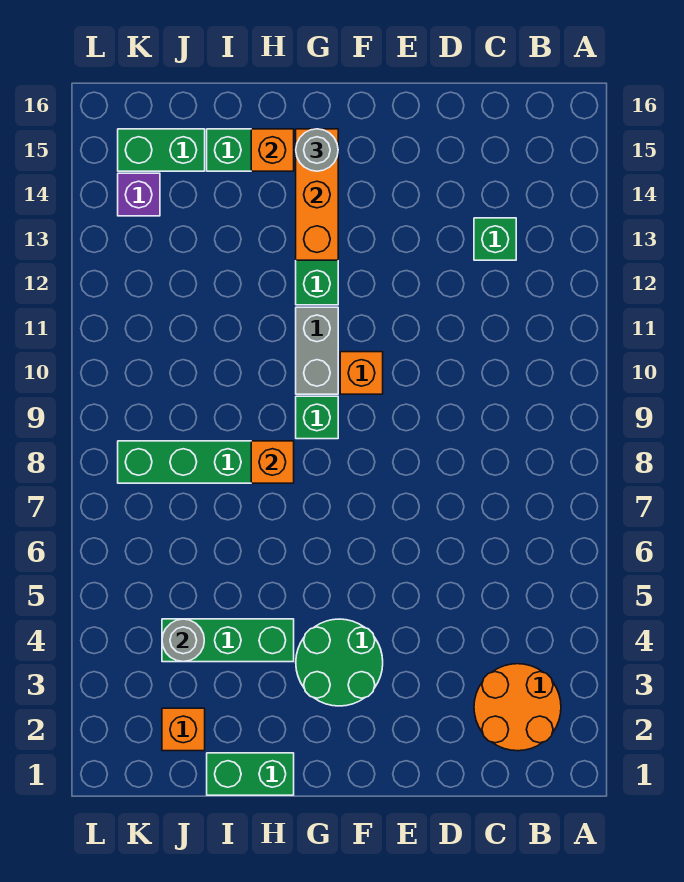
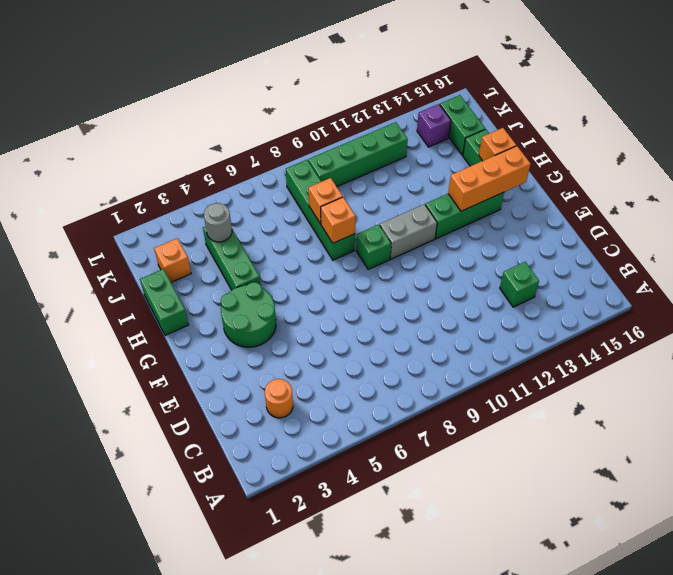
orange round brick B2:C3 level 1 -> orange round brick C3 level 1
orange brick F10 level 1 -> orange brick I8 level 2
grey round brick G15 level 3 -> none
none -> green brick K9:K12 level 1

